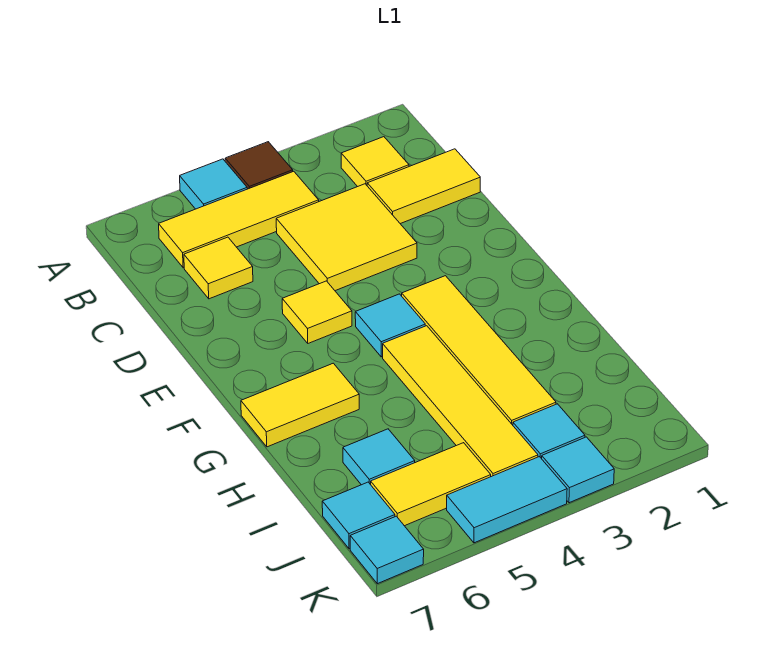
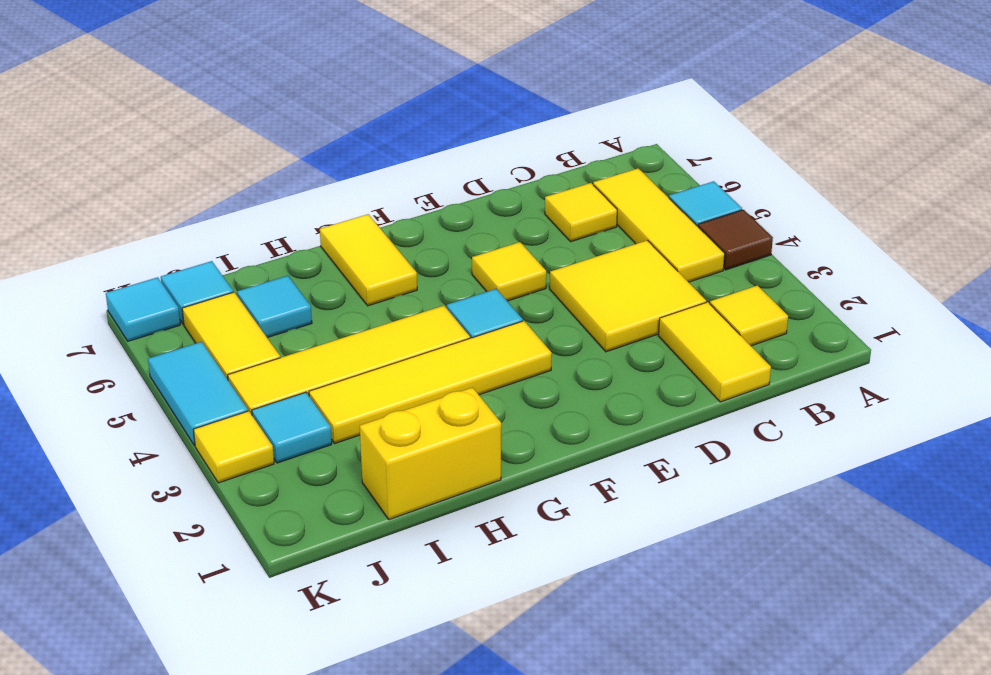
none -> yellow brick H1:I1 level 1
cyan tile K3 level 1 -> yellow tile K3 level 1

